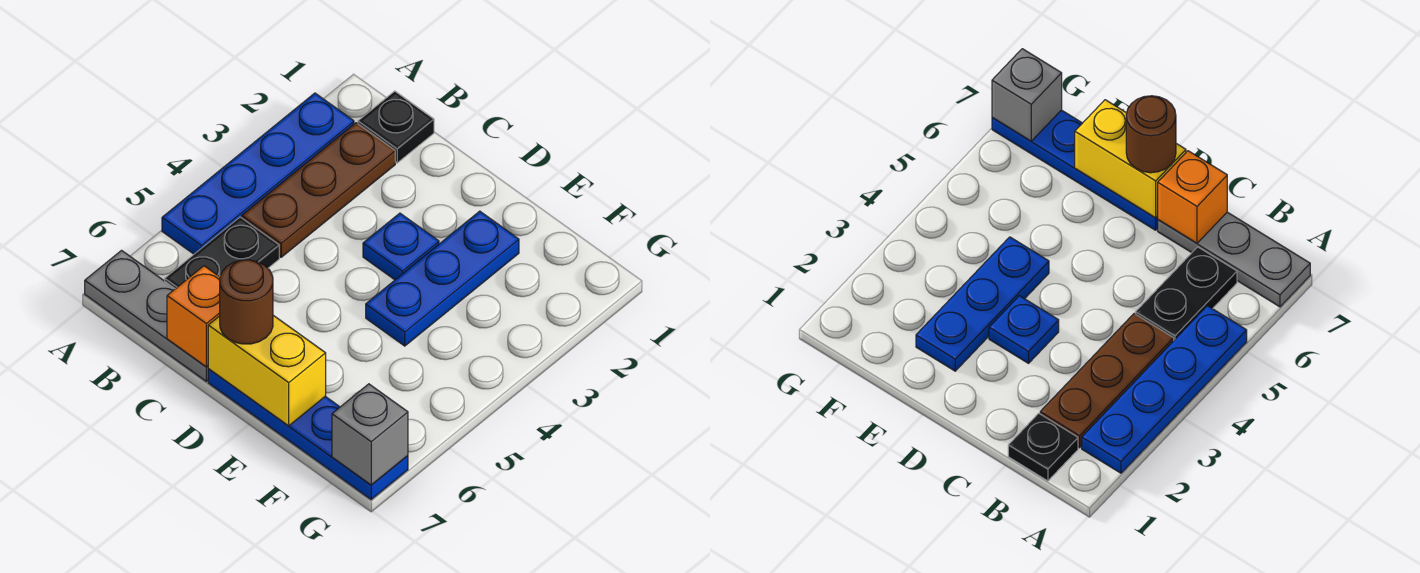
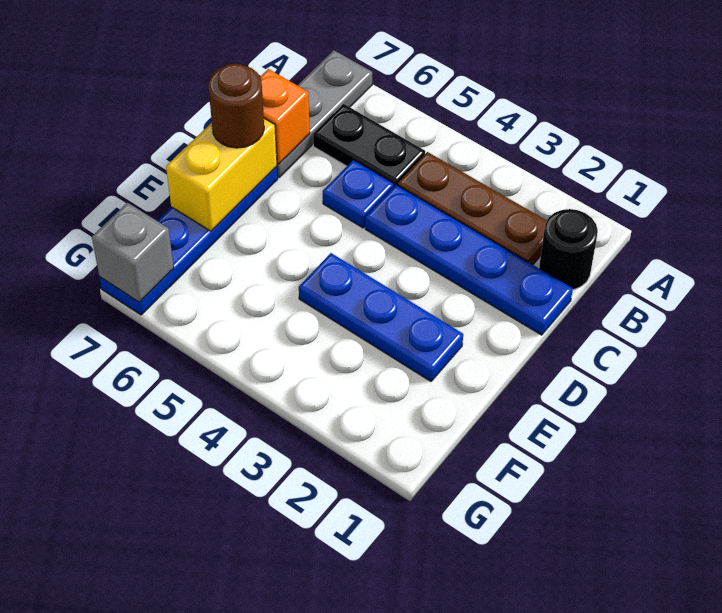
blue plate A2:A5 level 1 -> blue plate C1:C4 level 1
black plate B1 level 1 -> black round brick B1 level 1
blue plate D3 level 1 -> blue plate C5 level 1

